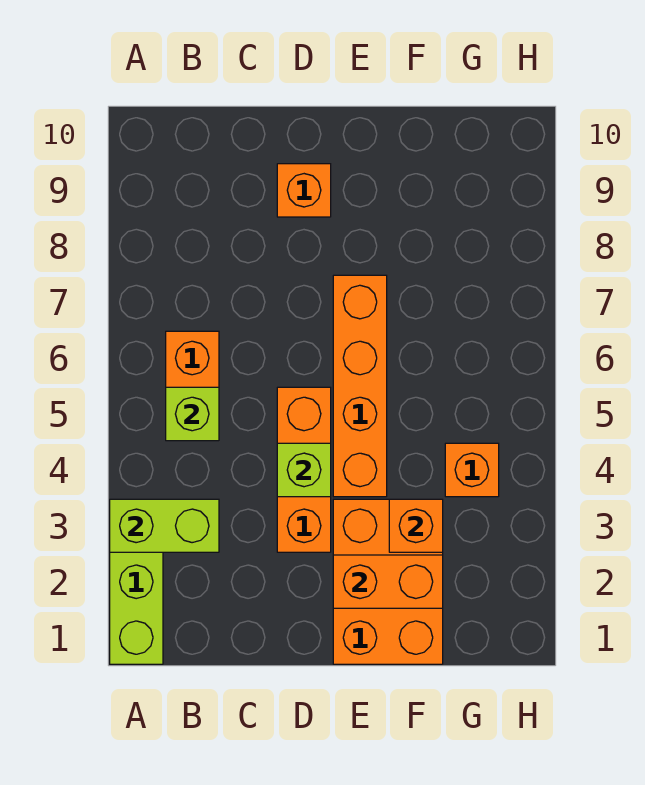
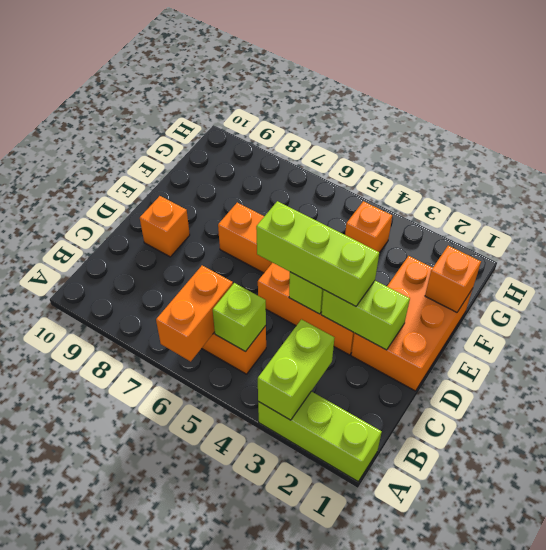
none -> lime brick D2:D3 level 2
none -> lime brick D3:D5 level 3
orange brick E1:F3 level 1 -> orange brick D1:F2 level 1
orange brick E2:F2 level 2 -> orange brick A6:B6 level 2
orange brick F3 level 2 -> orange brick F1 level 2

